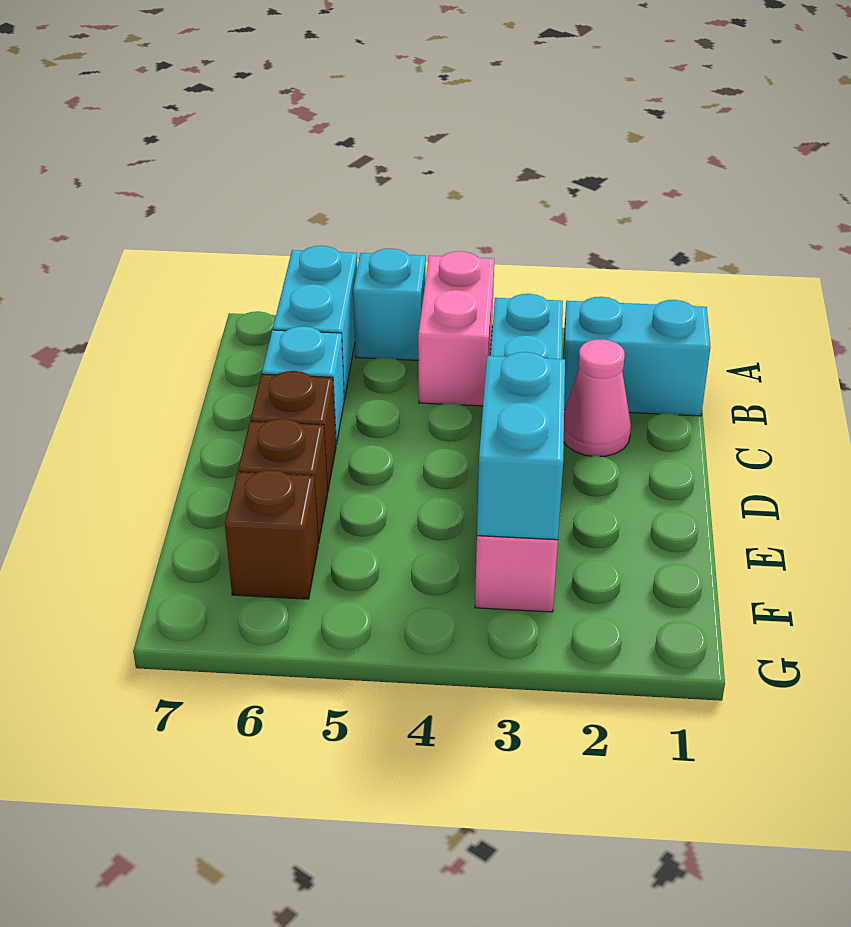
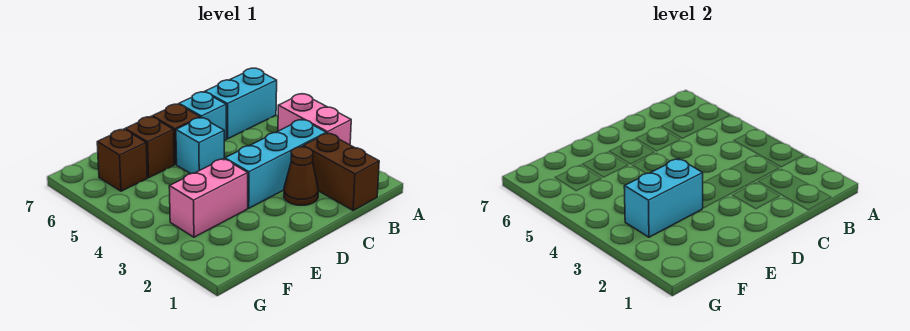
pink brick A4:B4 level 1 -> pink brick A3:A4 level 1
cyan brick A5 level 1 -> cyan brick D5 level 1
cyan brick B1:B2 level 1 -> brown brick B1:B2 level 1
pink cone C2 level 1 -> brown cone C2 level 1

